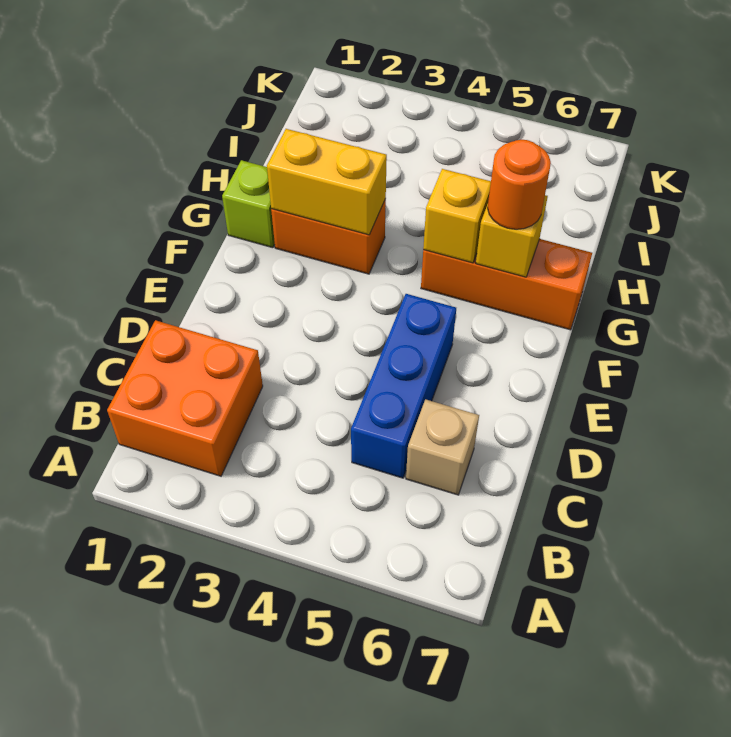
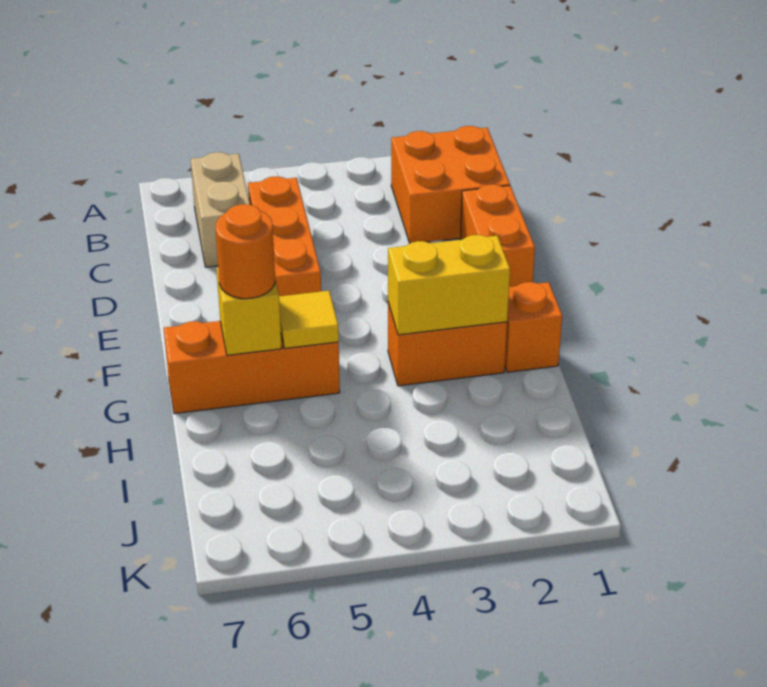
blue brick C5:E5 level 1 -> orange brick C5:E5 level 1
tan brick C6 level 1 -> tan brick B6:C6 level 1
none -> orange brick D1:E1 level 1
lime brick G1 level 1 -> orange brick G1 level 1
yellow brick G5 level 2 -> yellow tile G5 level 2

